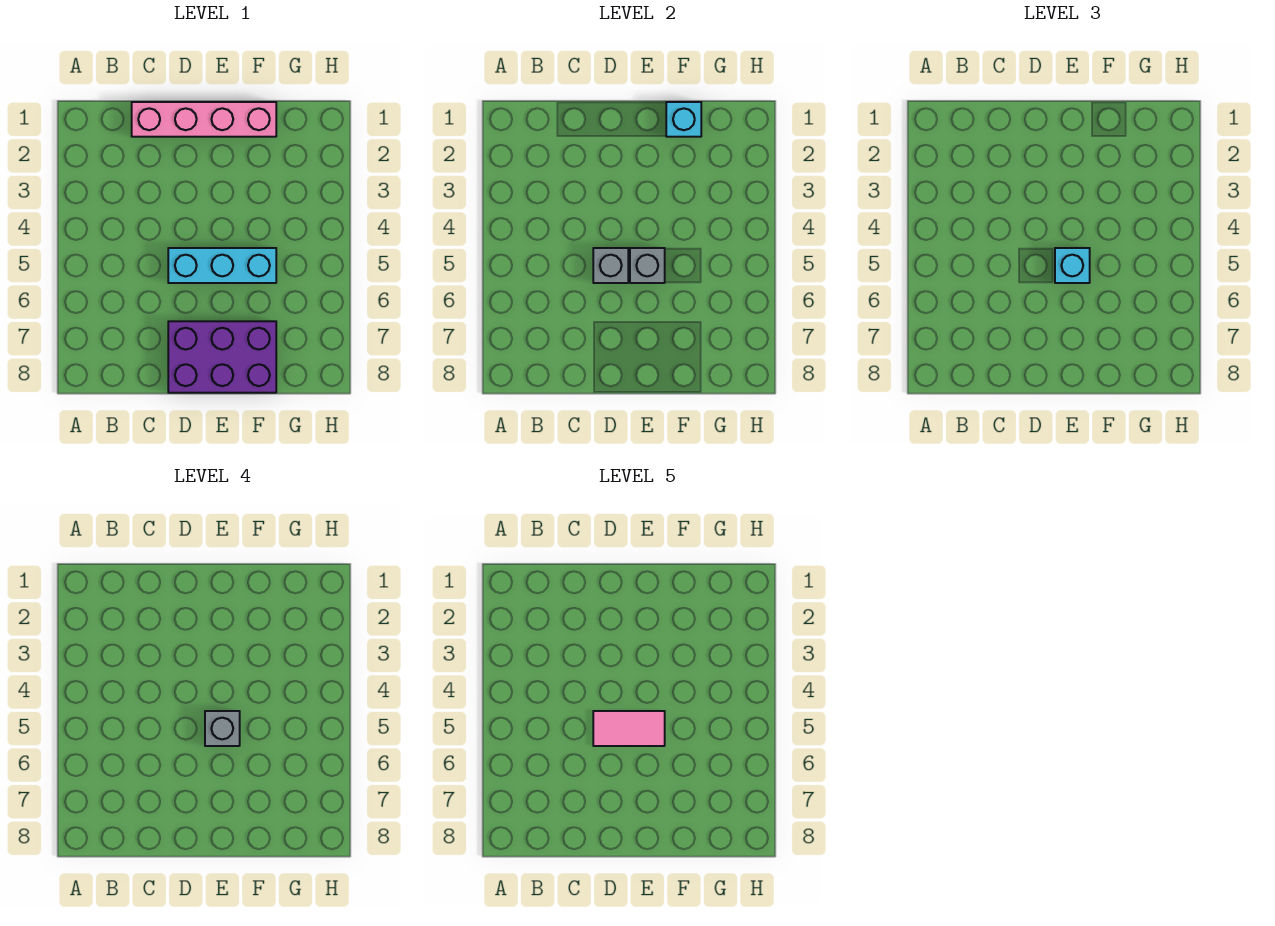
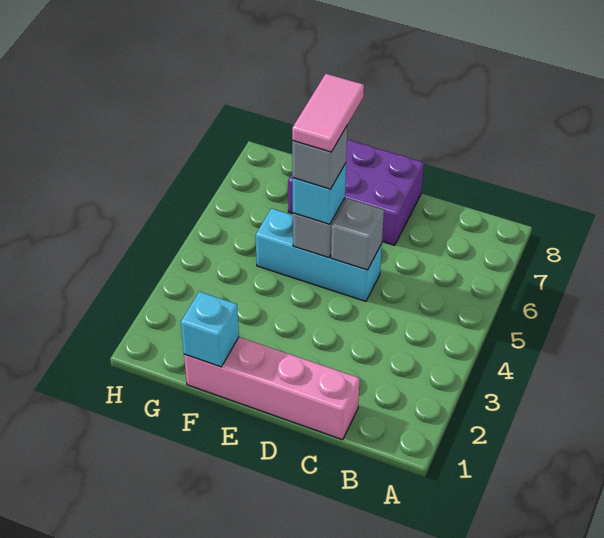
pink tile D5:E5 level 5 -> pink tile E5:E6 level 5

